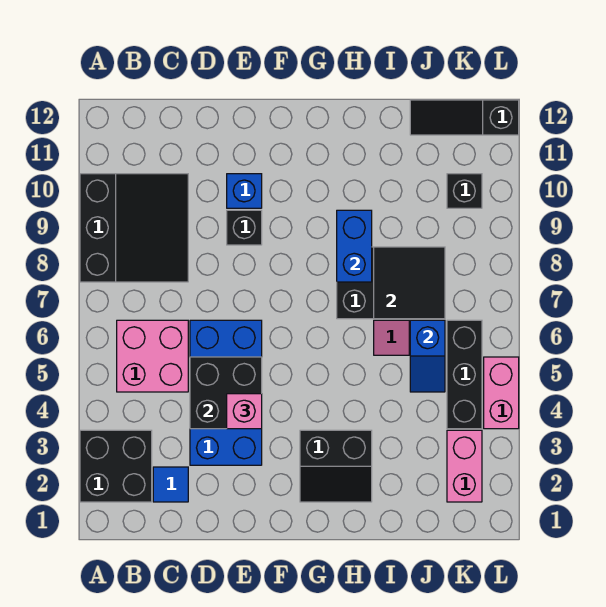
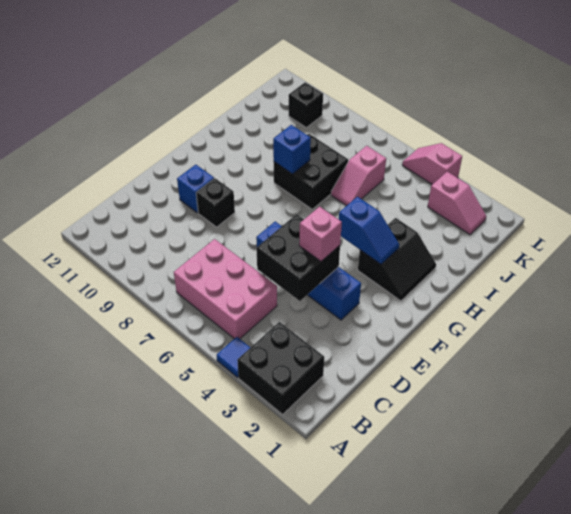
black slope A8:C10 level 1 top A -> none
pink brick B5:C6 level 1 -> pink brick B5:C7 level 1
blue tile C2 level 1 -> blue tile A4 level 1
blue brick D3:E6 level 1 -> blue brick E3:E6 level 1
blue brick H8:H9 level 2 -> blue brick H8 level 2
black tile I7:J8 level 2 -> none
blue slope J5:J6 level 2 top 6 -> blue slope G3:G4 level 2 top 4
black slope J12:L12 level 1 top L -> none
pink brick K2:K3 level 1 -> pink slope K2:K3 level 1 top 3
black brick K4:K6 level 1 -> none
pink brick L4:L5 level 1 -> pink slope L4:L5 level 1 top 4

